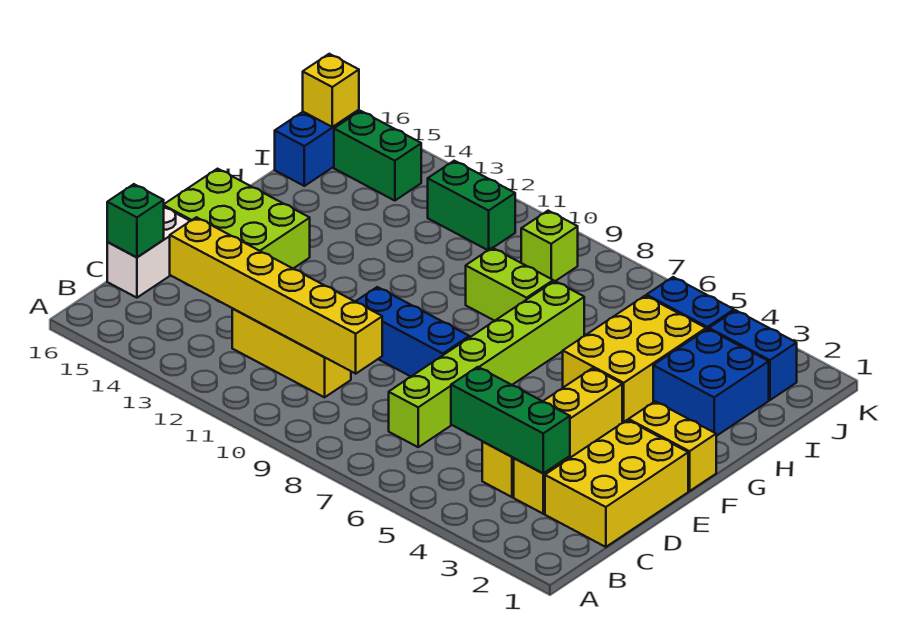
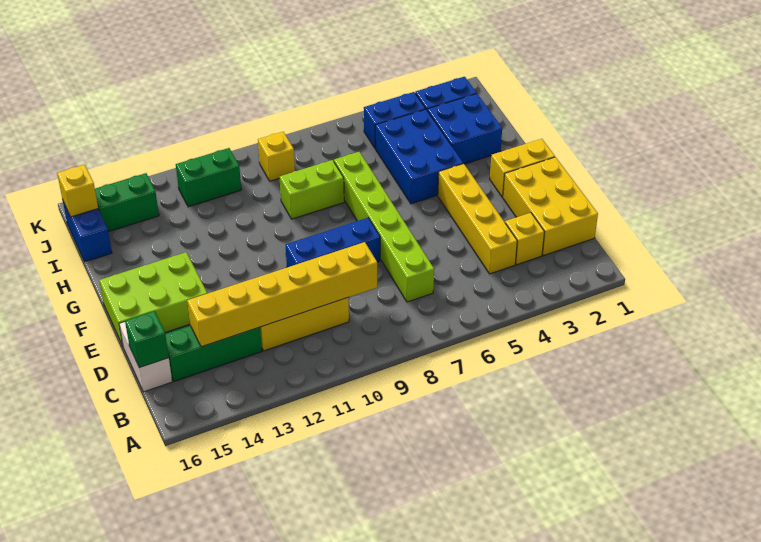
green brick C3:C5 level 2 -> green brick C13:C15 level 1
yellow brick G4:I5 level 1 -> blue brick G4:I5 level 1
lime brick J9 level 1 -> yellow brick J9 level 1

